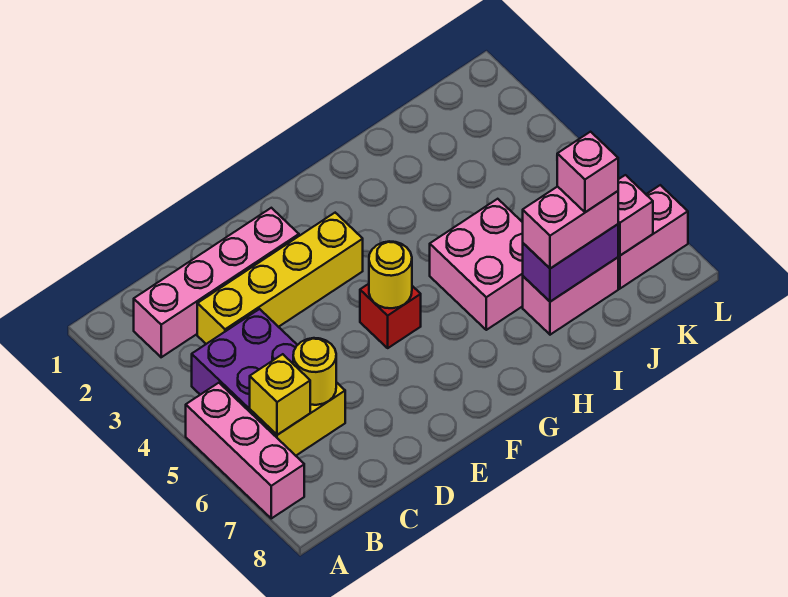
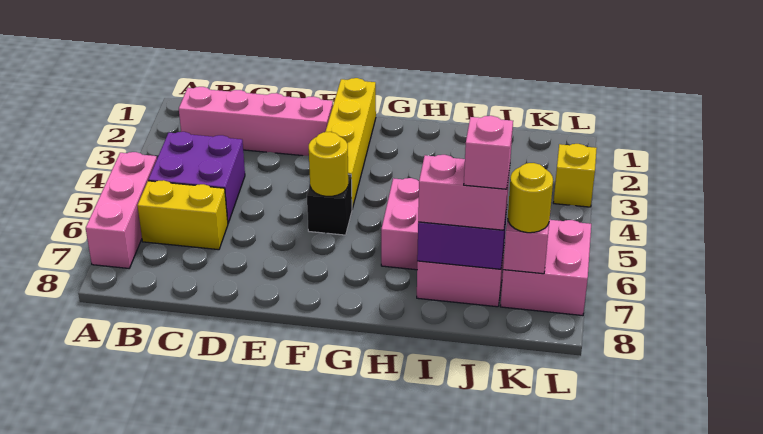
yellow brick B6 level 2 -> yellow brick L3 level 1
yellow brick C3:F3 level 1 -> yellow brick F1:F4 level 1
yellow round brick C6 level 2 -> yellow round brick K7 level 3
red brick F5 level 1 -> black brick F5 level 1
pink brick K7:L7 level 1 -> pink brick K6:L7 level 1

